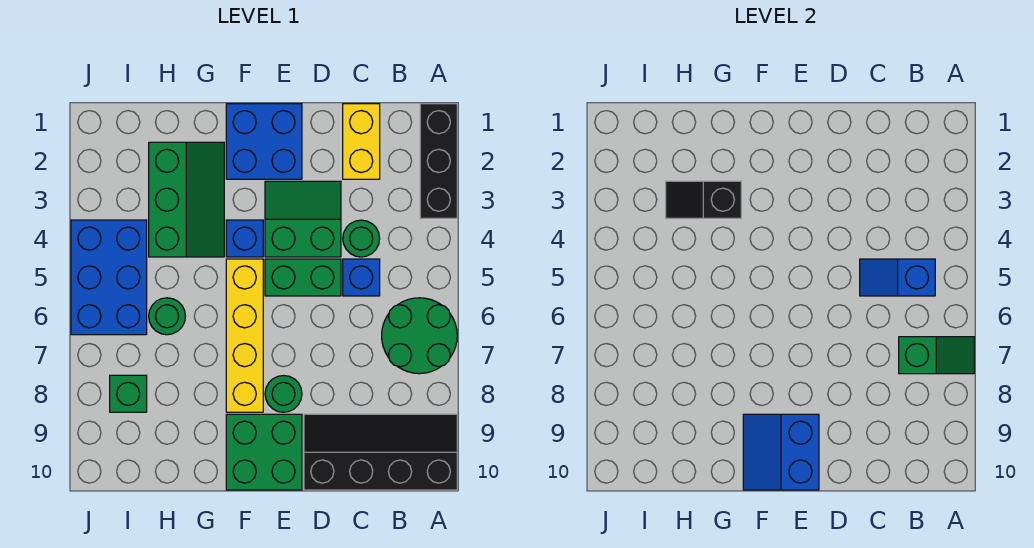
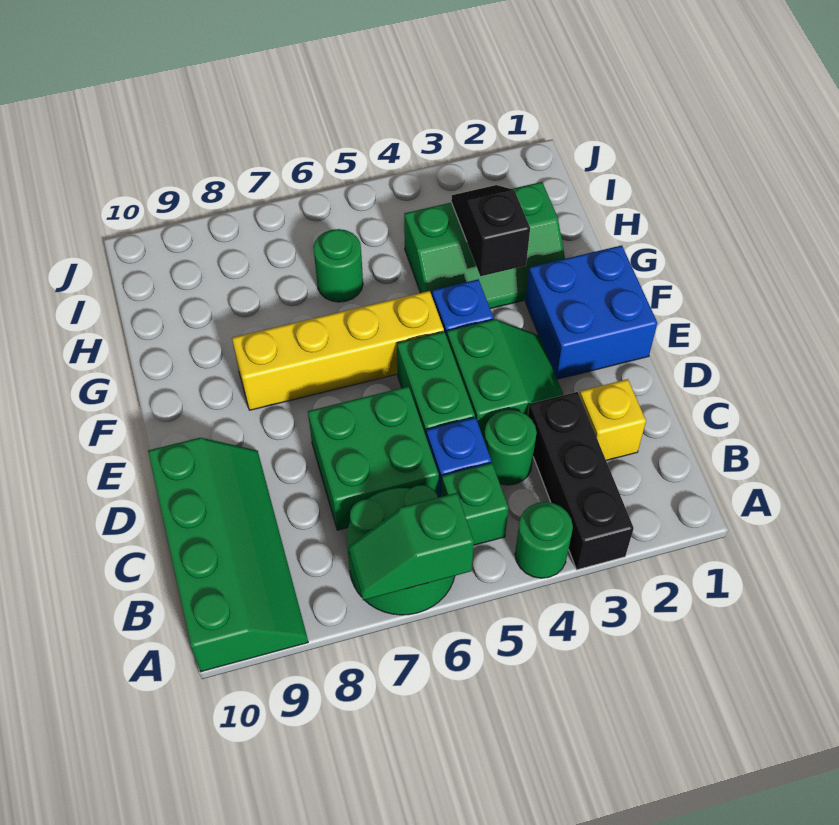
black brick A1:A3 level 1 -> black brick A3:C3 level 1
green slope A7:B7 level 2 top B -> green slope A6:A7 level 2 top 6
black slope A9:D10 level 1 top 10 -> green slope A9:D10 level 1 top 10
blue slope B5:C5 level 2 top B -> none
yellow brick C1:C2 level 1 -> yellow brick C2 level 1
green round brick E8 level 1 -> green round brick A4 level 1
green brick E9:F10 level 1 -> green brick C6:D7 level 1
blue slope E9:F10 level 2 top E -> none
blue brick I4:J6 level 1 -> none
green brick I8 level 1 -> green brick B5 level 1

